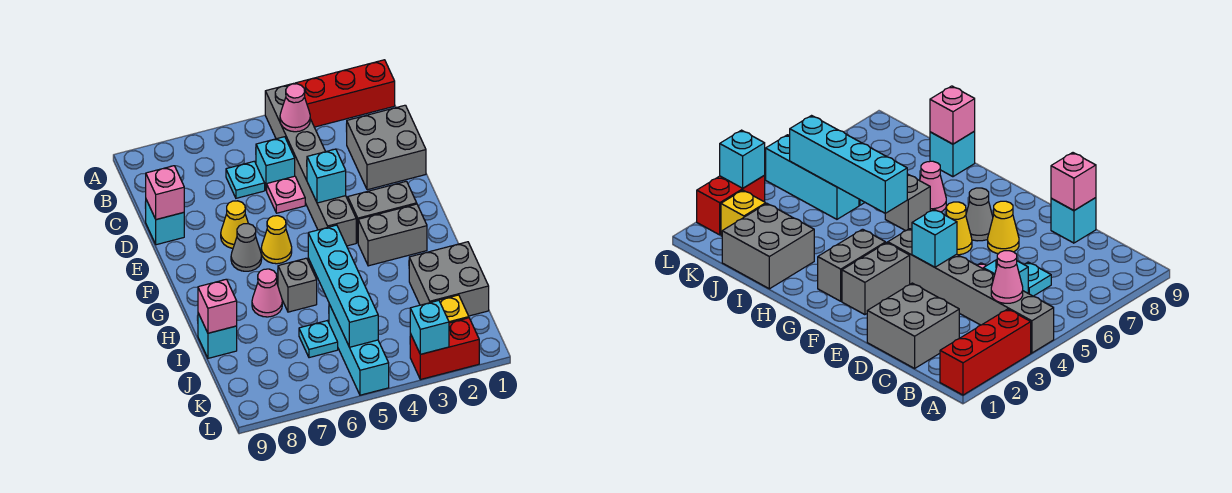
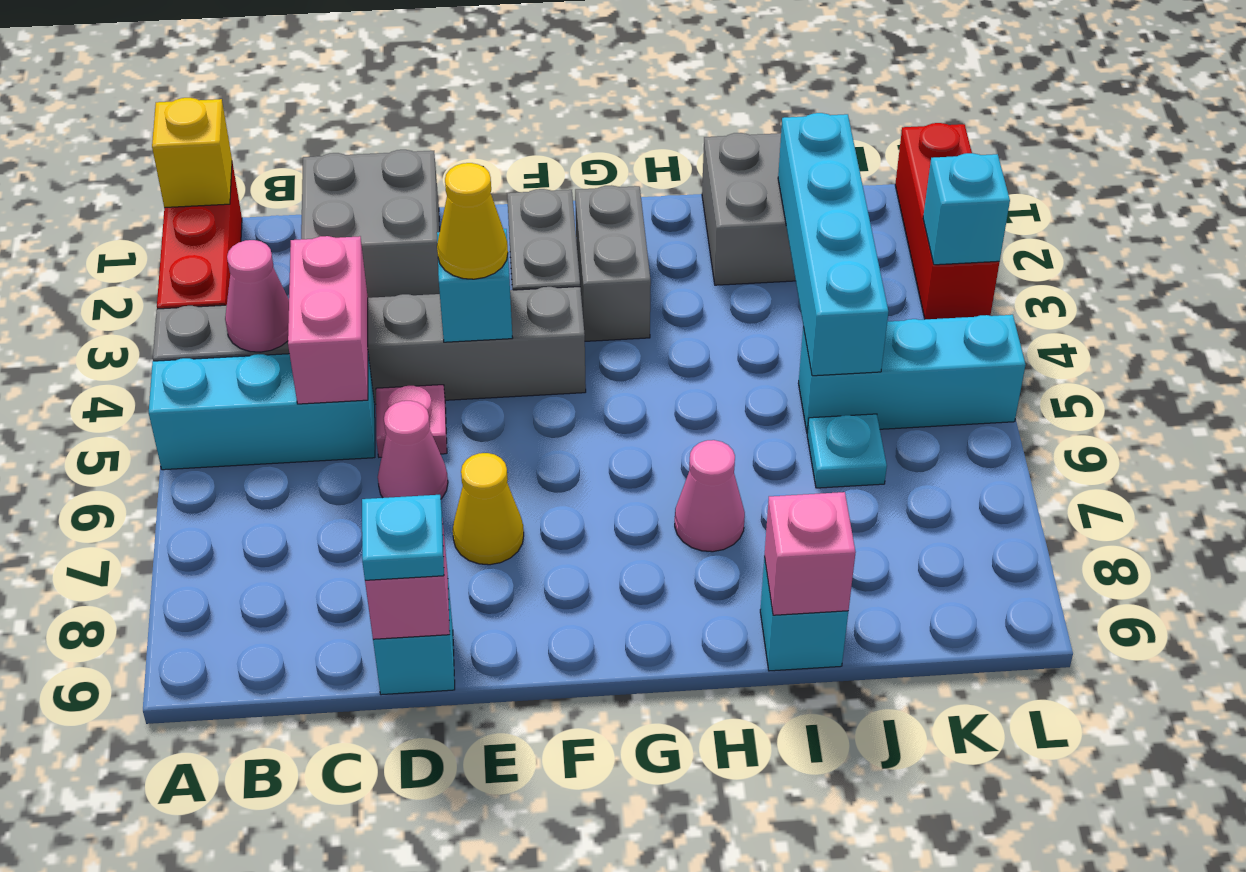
none -> pink brick C4:C5 level 2
cyan brick C5 level 1 -> cyan brick A5:C5 level 1
cyan plate C6 level 1 -> cyan plate D9 level 3
none -> pink cone D6 level 1
yellow cone F6 level 1 -> yellow cone E4 level 3
grey cone F7 level 1 -> none
cyan brick H5:K5 level 2 -> cyan brick J2:J5 level 2
grey brick H6 level 1 -> none
yellow brick K2 level 1 -> yellow brick A1 level 2
red brick L2:L3 level 1 -> red brick L1:L3 level 1

